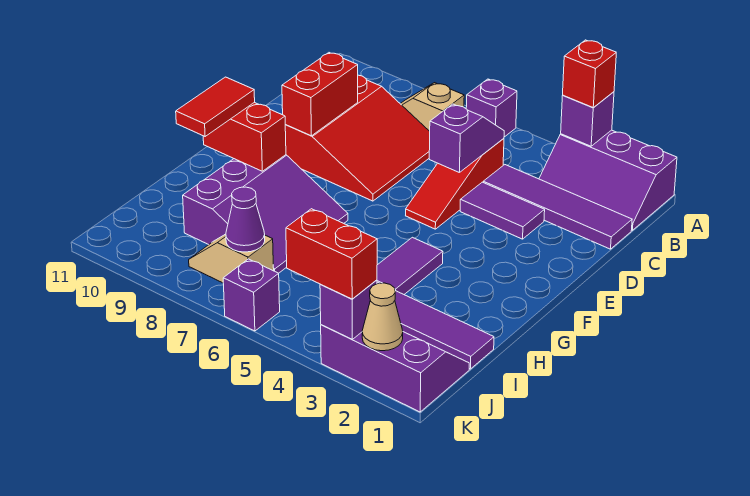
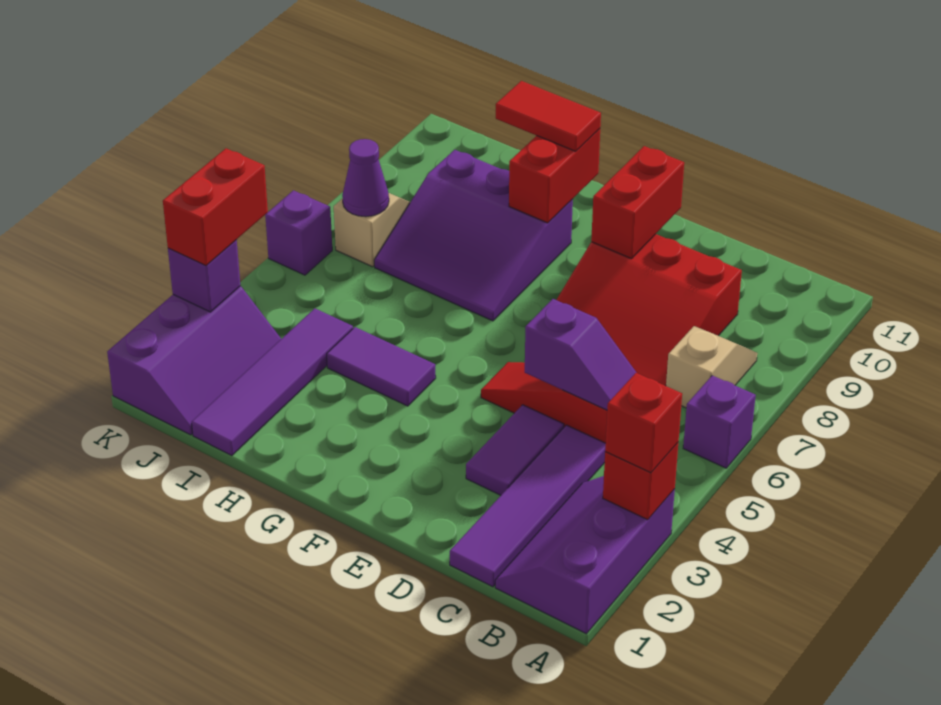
purple brick A3 level 2 -> red brick A3 level 2
red brick D9:E9 level 2 -> red brick E9:E10 level 2
tan cone K2 level 2 -> none

